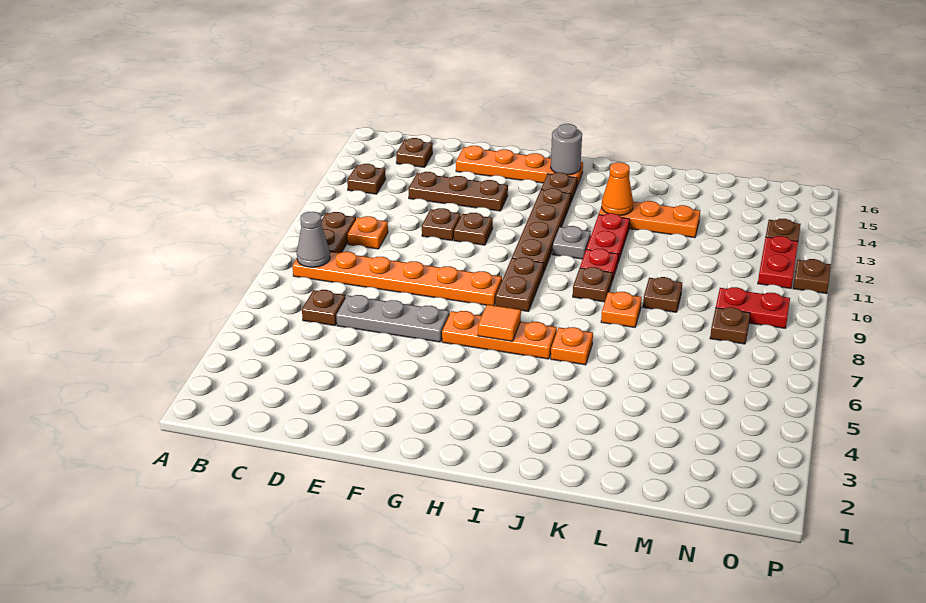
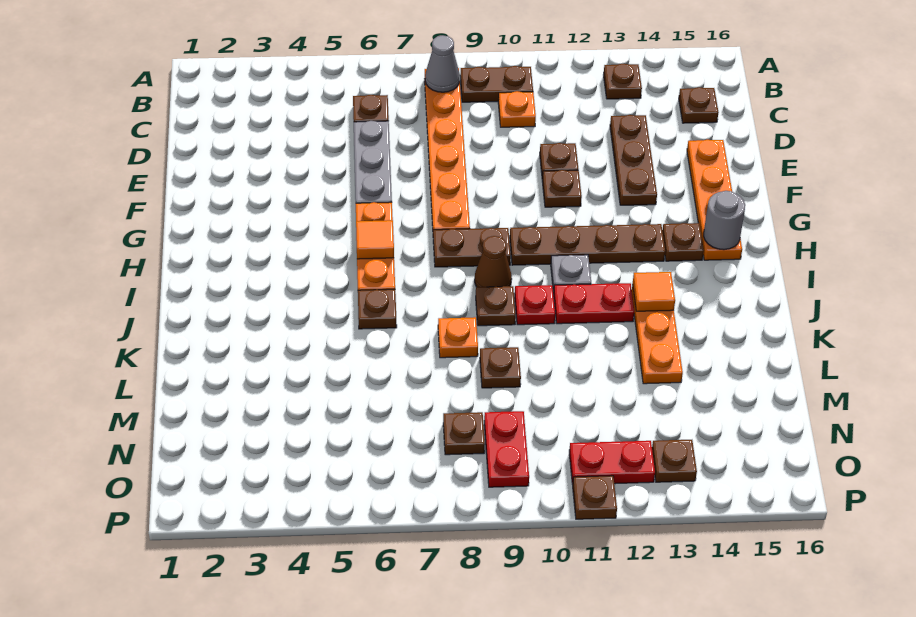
none -> brown cone I9 level 1
orange plate J6 level 1 -> brown plate J6 level 1
orange cone J13 level 2 -> orange tile J13 level 2

